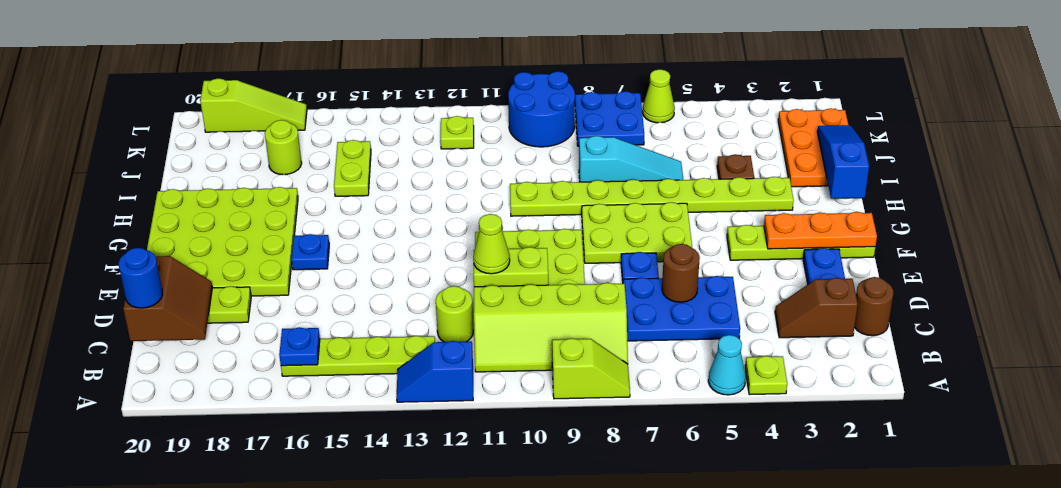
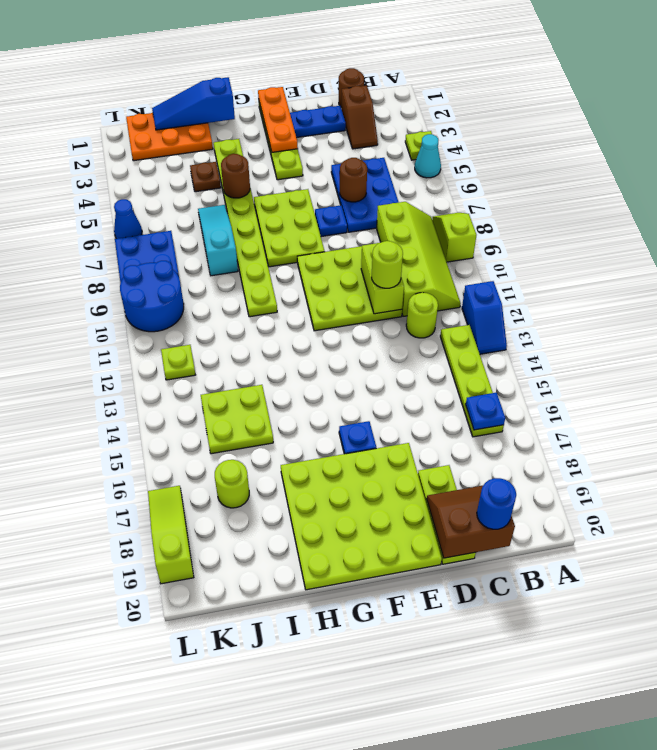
lime cone D11 level 3 -> lime round brick D11 level 3
none -> brown round brick H5 level 2
lime plate I15:J15 level 1 -> lime plate I14:J15 level 1
lime cone L6 level 1 -> blue cone L6 level 1

